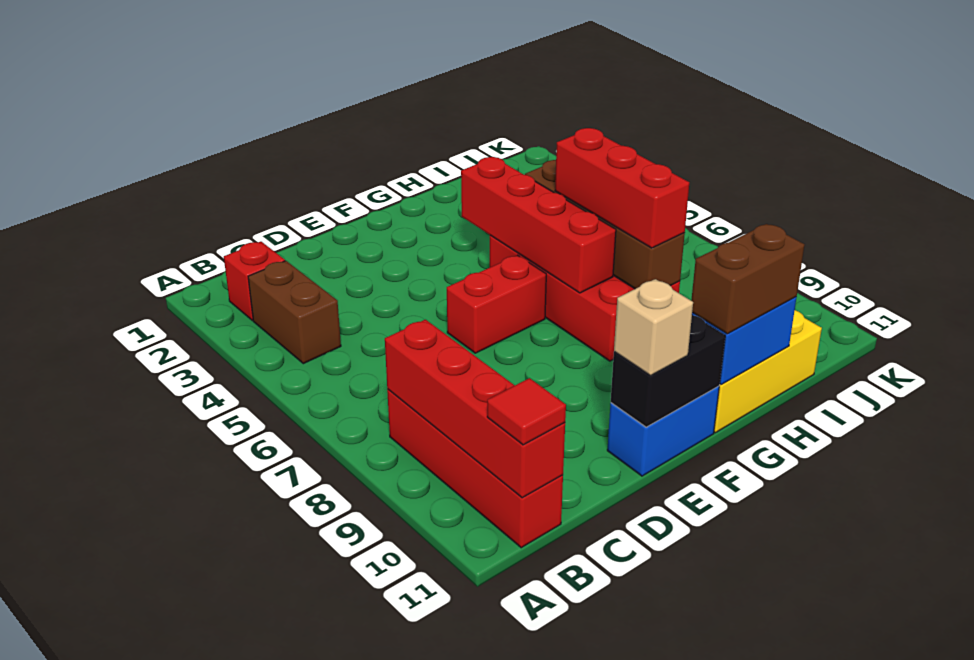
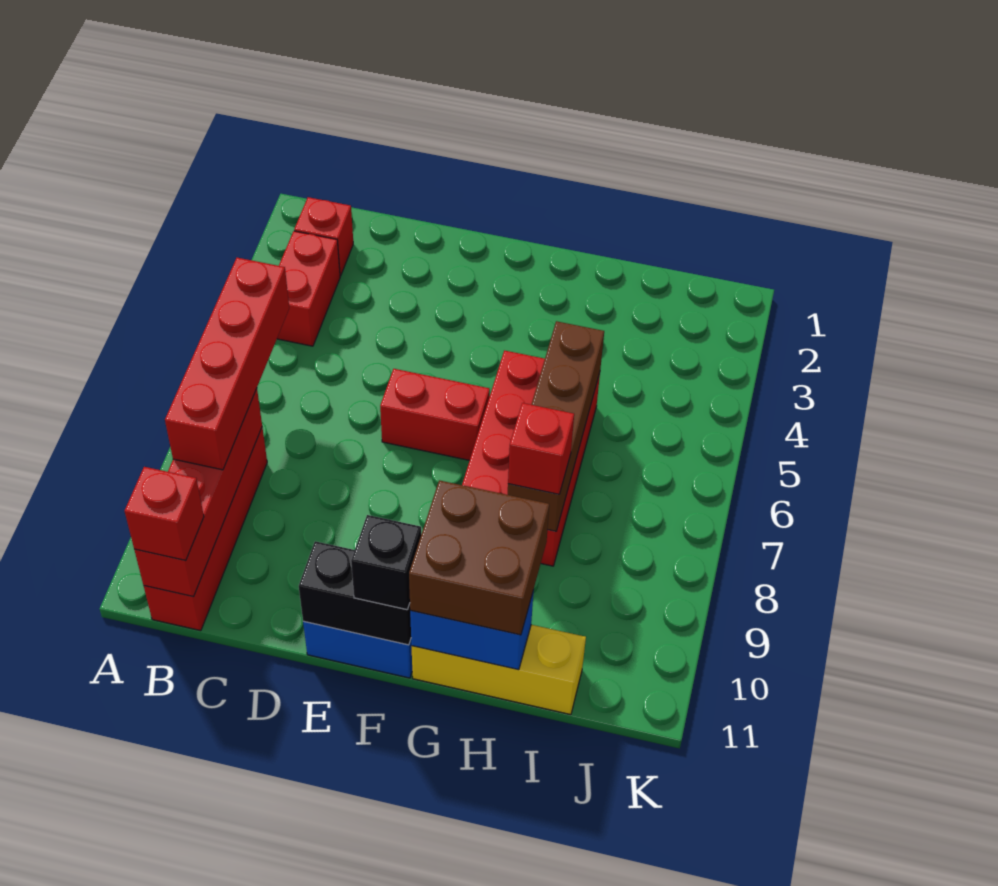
brown brick B3:B4 level 1 -> red brick B3:B4 level 1
red tile B11 level 3 -> red brick B11 level 3
tan brick E11 level 3 -> none
none -> black brick F11 level 3
red brick G4:G7 level 2 -> red brick B6:B9 level 3
brown brick G11:H11 level 3 -> brown brick G10:H11 level 3
red brick H6:H8 level 3 -> red brick H8 level 3

